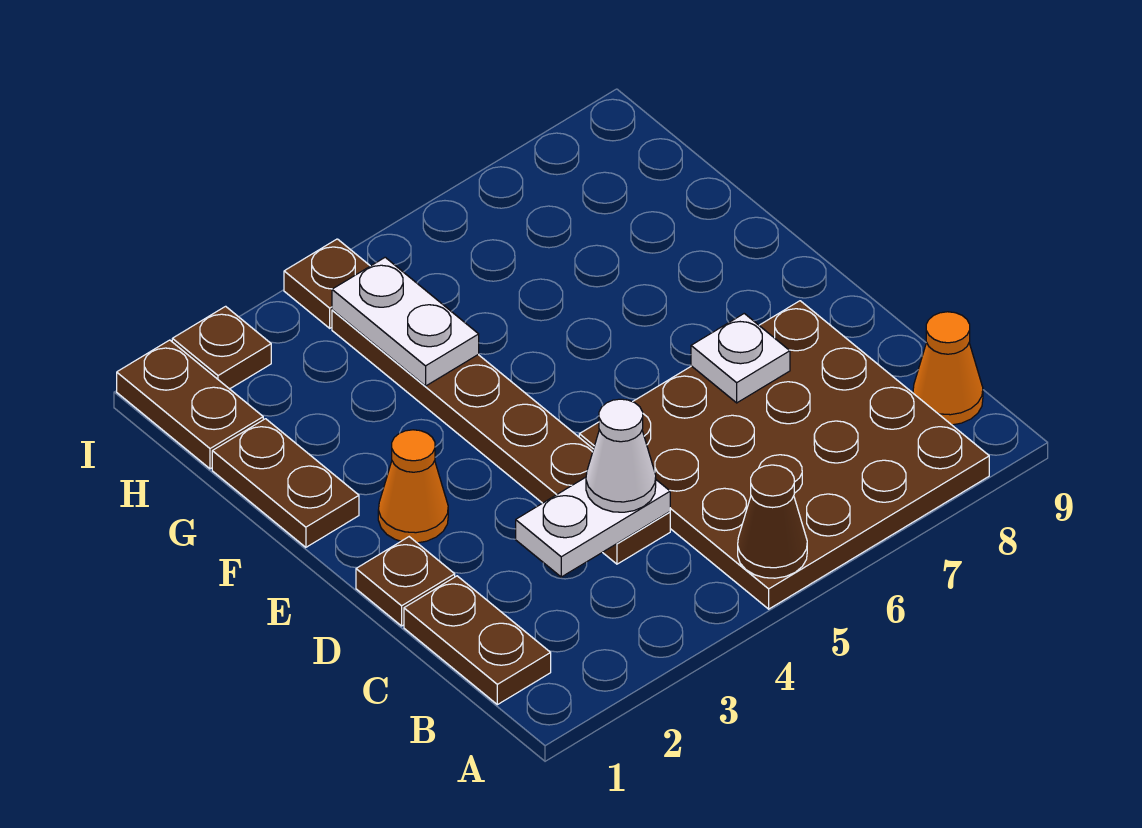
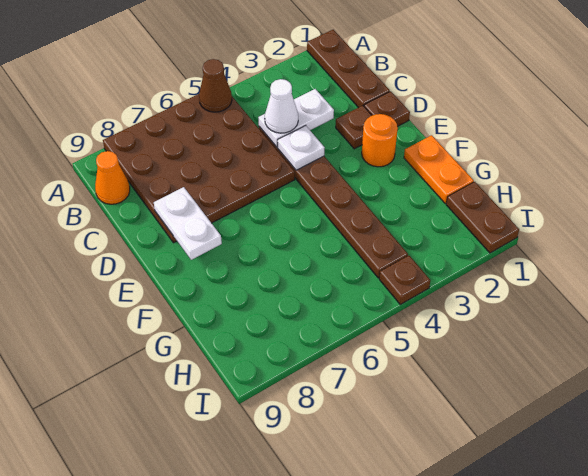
brown plate B1:C1 level 1 -> brown plate A1:C1 level 1
white plate D7 level 2 -> white plate D4 level 2
orange cone E2 level 1 -> orange round brick E2 level 1
brown plate F1:G1 level 1 -> orange plate F1:G1 level 1
white plate G4:H4 level 2 -> white plate D8:E8 level 2
brown plate I2 level 1 -> brown plate D2 level 1

